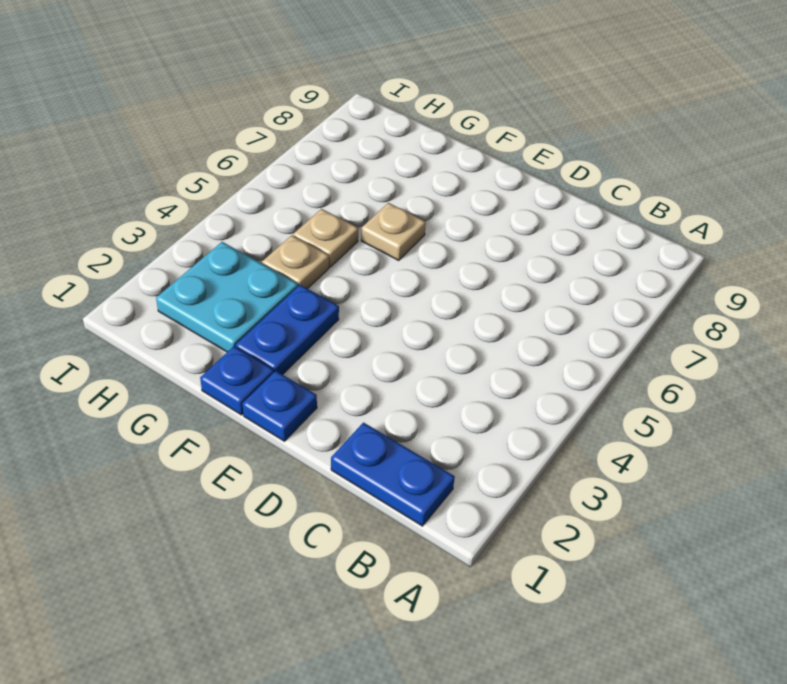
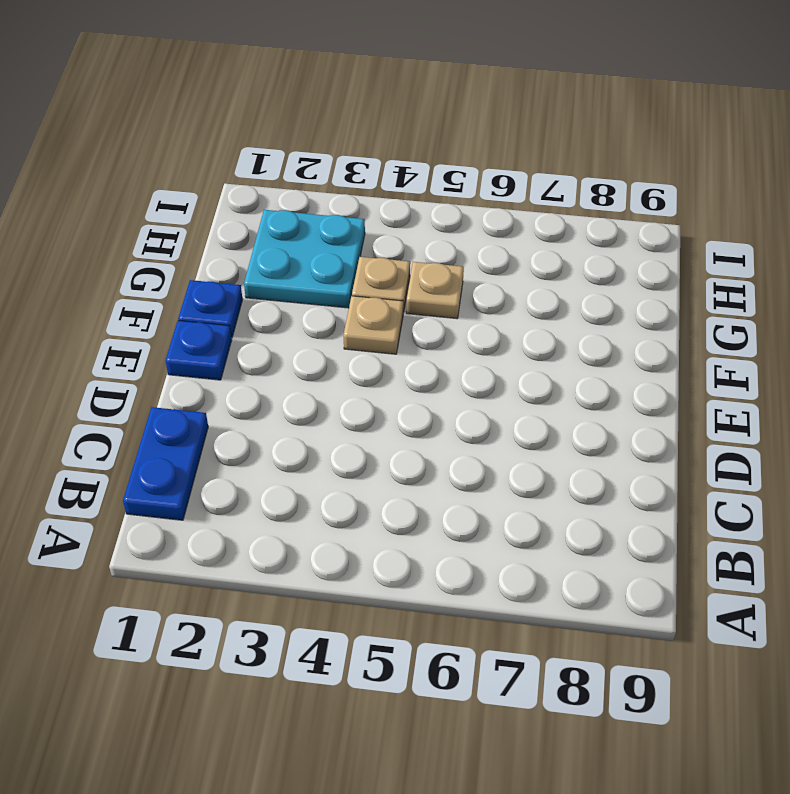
blue plate F2:F3 level 1 -> none
tan plate F6 level 1 -> tan plate F4 level 1

